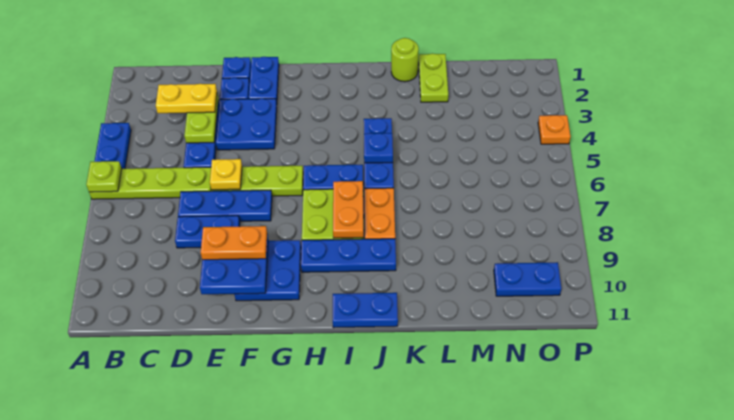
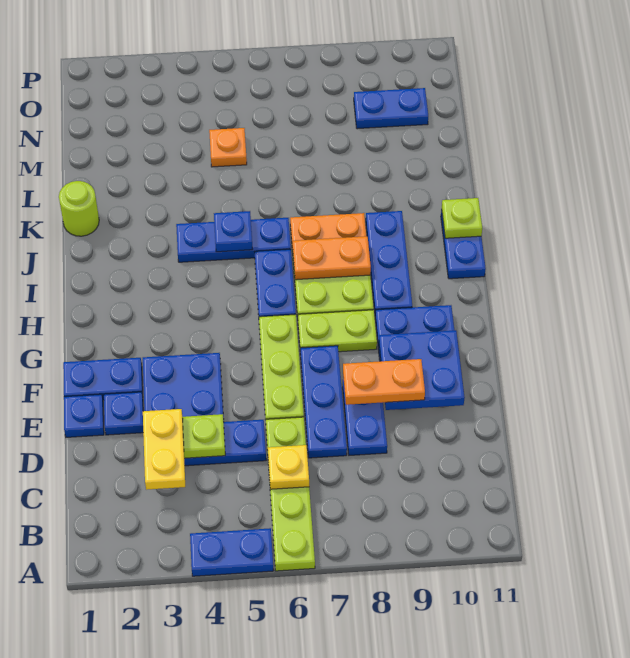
lime plate A6 level 2 -> lime plate J11 level 2
yellow plate E6 level 2 -> yellow plate C6 level 2
orange plate E9:F9 level 3 -> orange plate E8:E9 level 3
lime plate L1:L2 level 1 -> lime plate G7:G8 level 1
blue plate N10:O10 level 1 -> blue plate N9:N10 level 1
orange plate P4 level 1 -> orange plate M5 level 1

